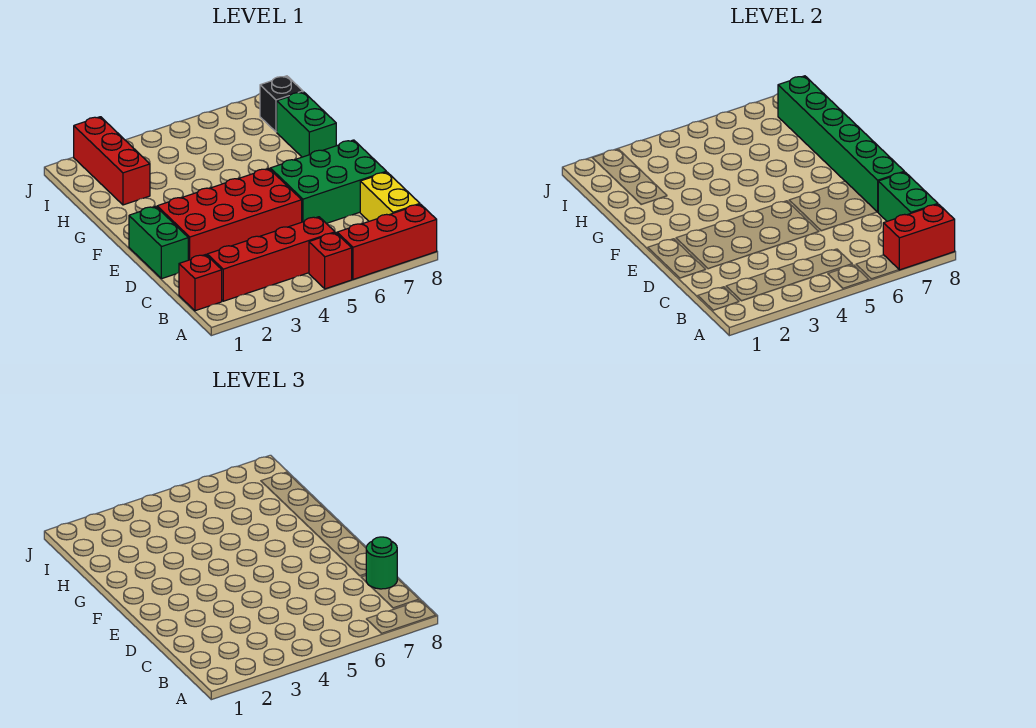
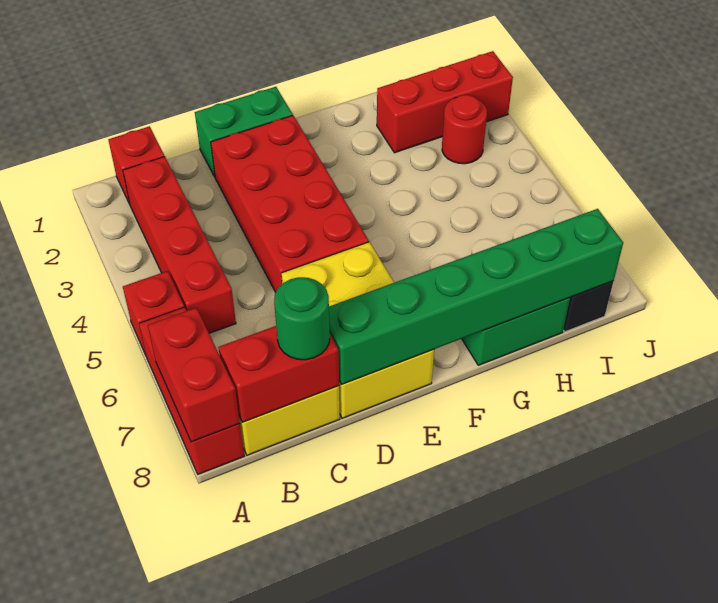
green brick B8:C8 level 2 -> red brick B8:C8 level 2
green brick D6:E8 level 1 -> yellow brick D6:E8 level 1
none -> red round brick I3 level 1

